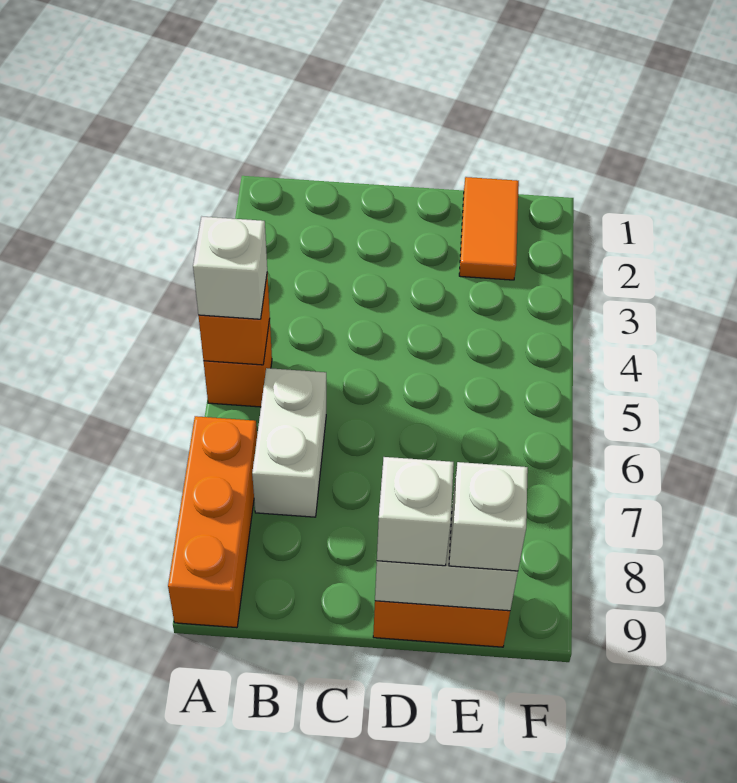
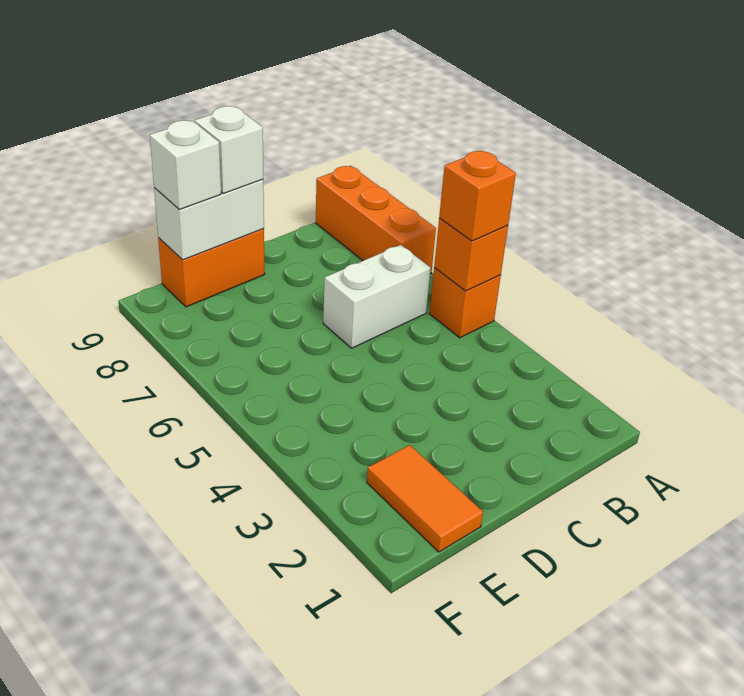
white brick A5 level 3 -> orange brick A5 level 3
white brick B6:B7 level 1 -> white brick B6:C6 level 1

